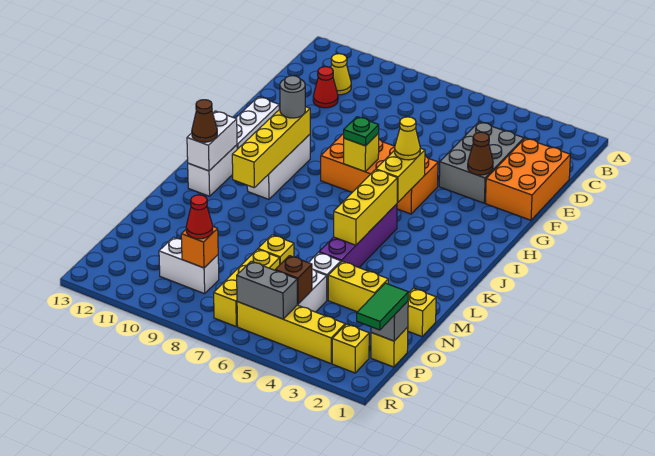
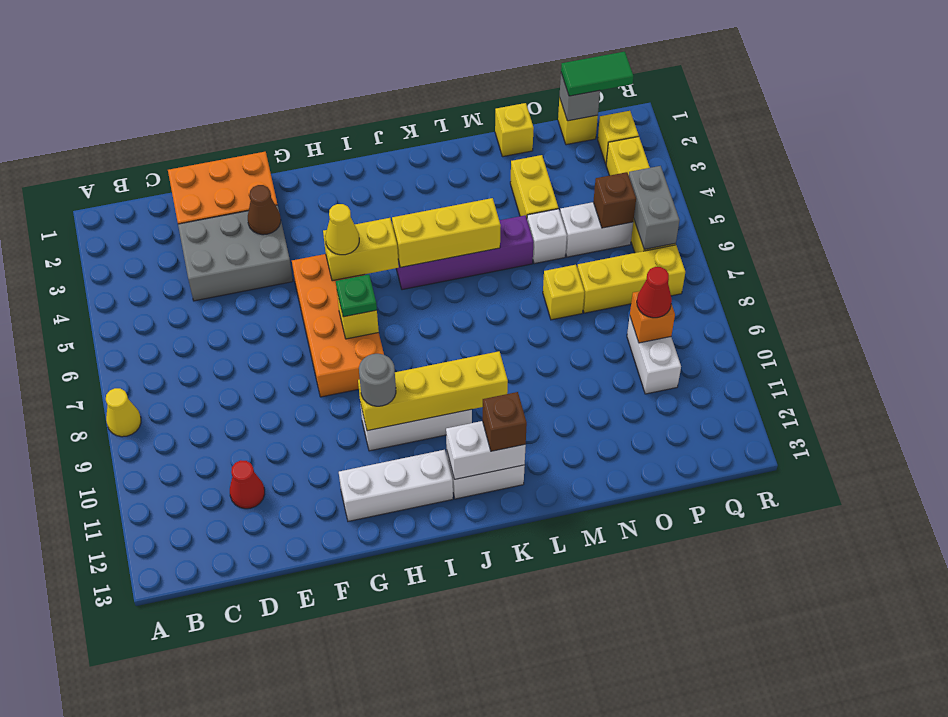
yellow cone C11 level 1 -> yellow cone A8 level 1
brown cone K12 level 3 -> brown brick K12 level 3

